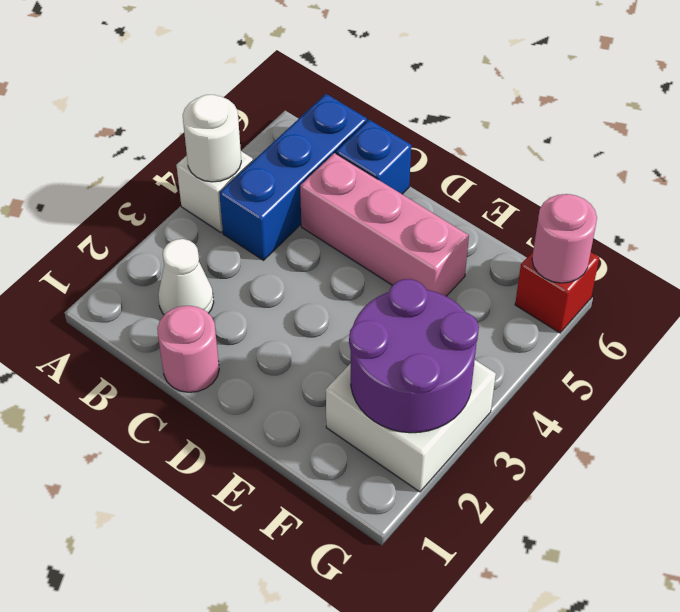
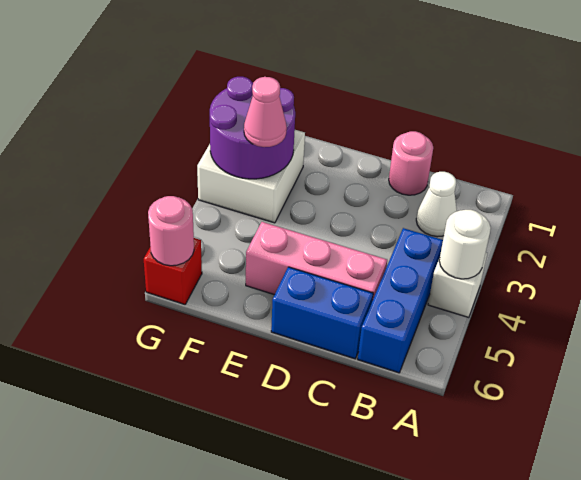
blue brick C6 level 1 -> blue brick C6:D6 level 1
none -> pink cone F3 level 3

